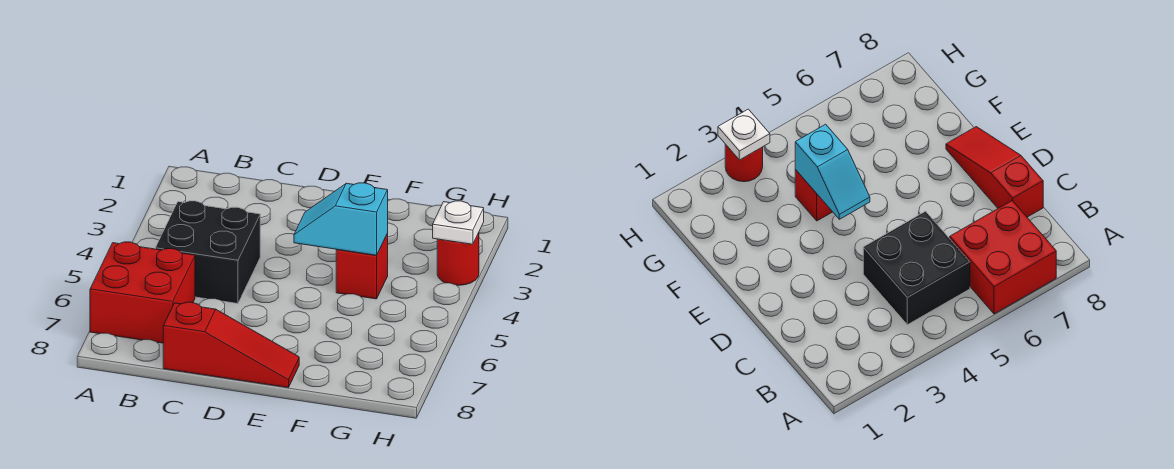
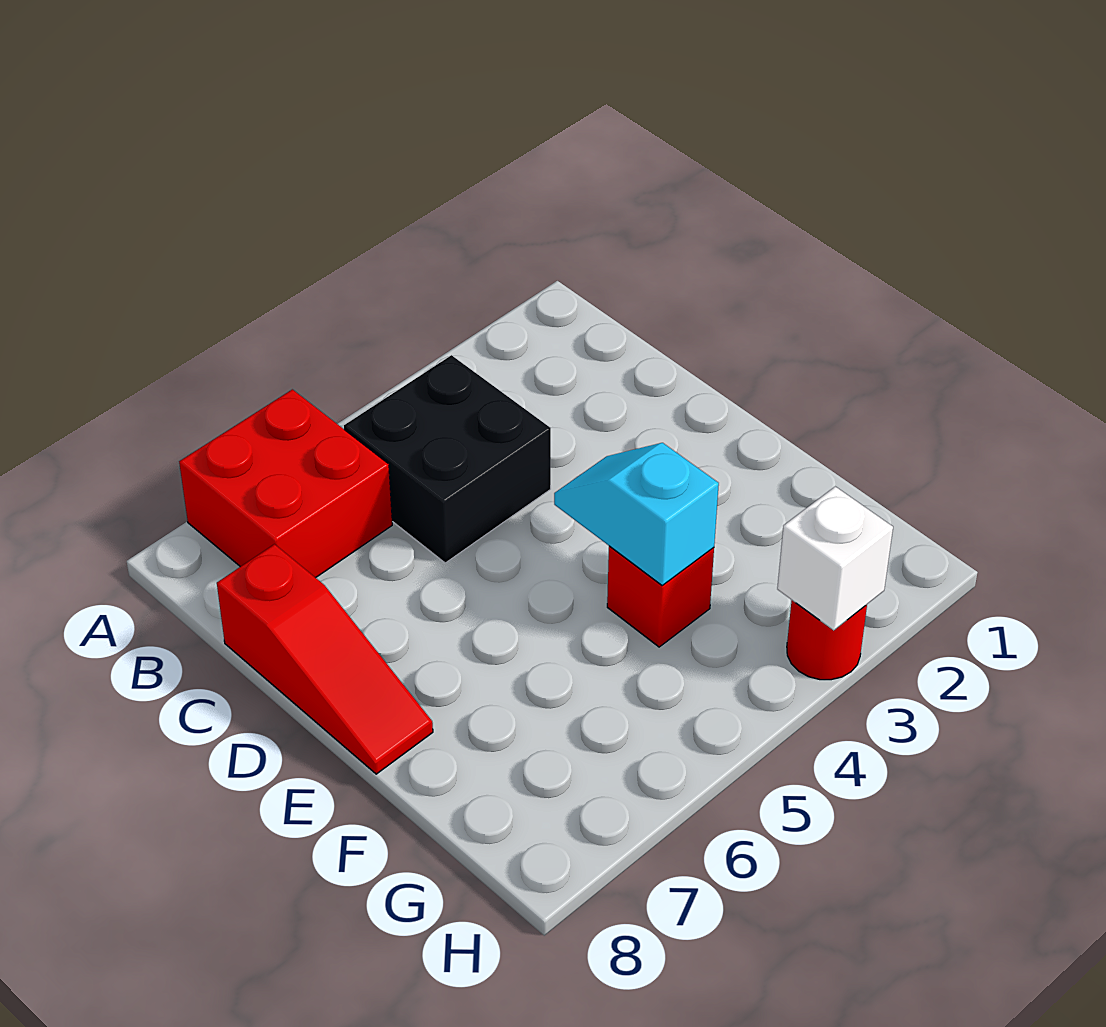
white plate H3 level 2 -> white brick H3 level 2

